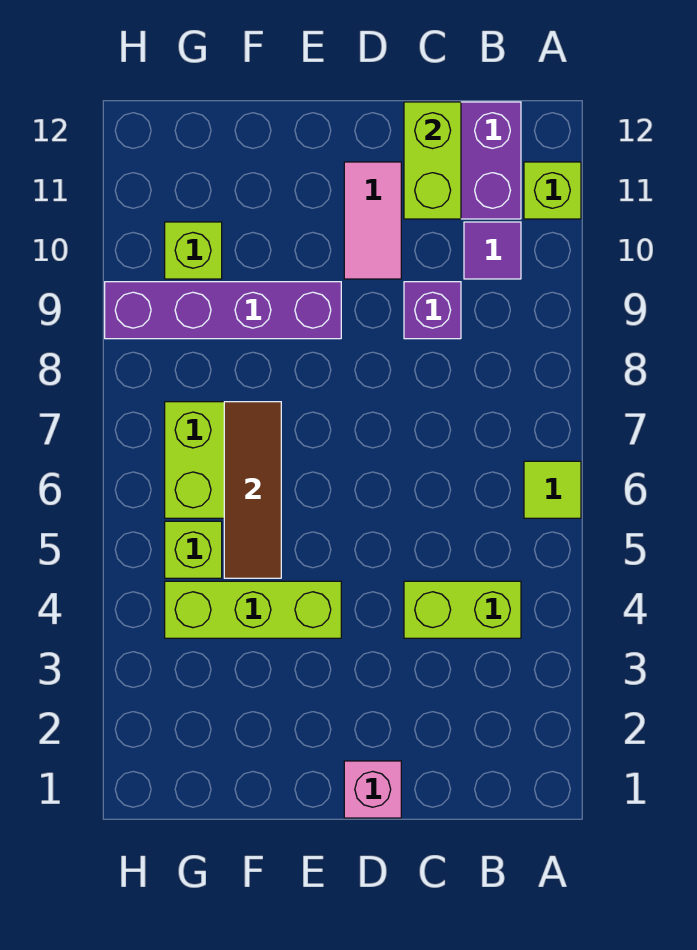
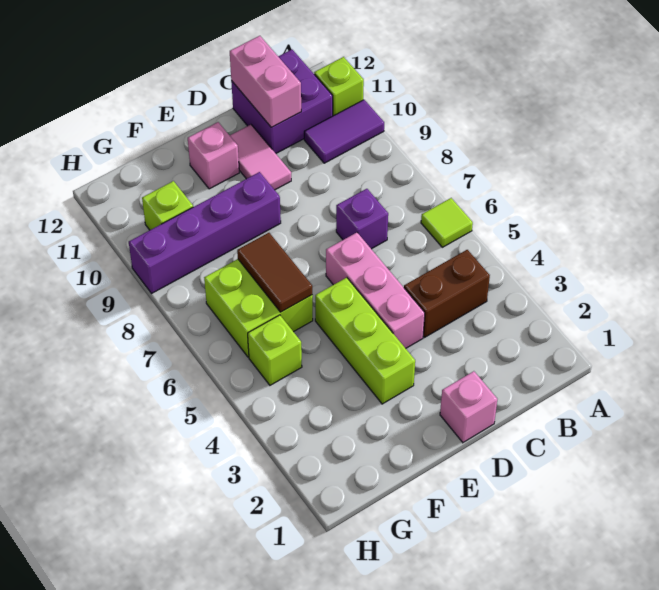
lime brick B4:C4 level 1 -> brown brick B4:C4 level 1
purple tile B10 level 1 -> purple tile A10:B10 level 1
purple brick C9 level 1 -> purple brick C7 level 1
lime brick C11:C12 level 2 -> pink brick C11:C12 level 2
none -> pink brick D4:D6 level 1
lime brick E4:G4 level 1 -> lime brick E3:E5 level 1
none -> pink brick E11 level 1
brown tile F5:F7 level 2 -> brown tile F6:F7 level 2

